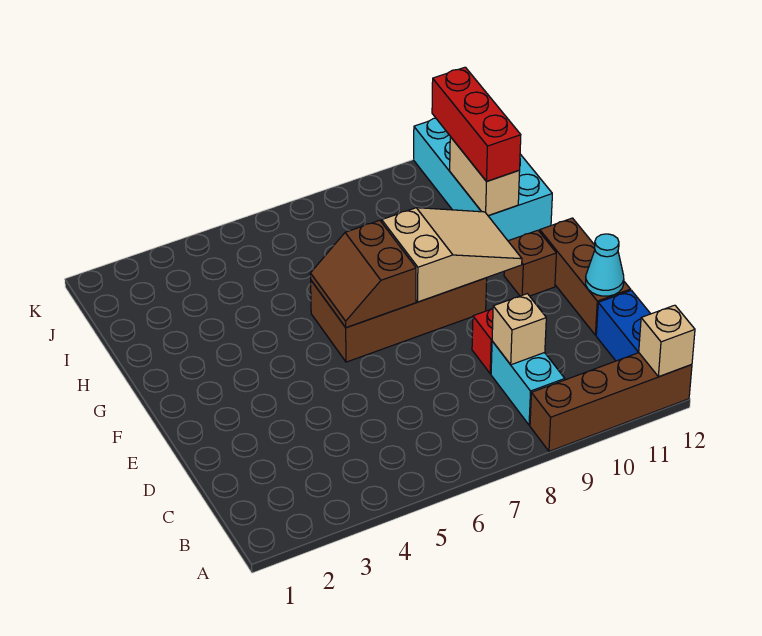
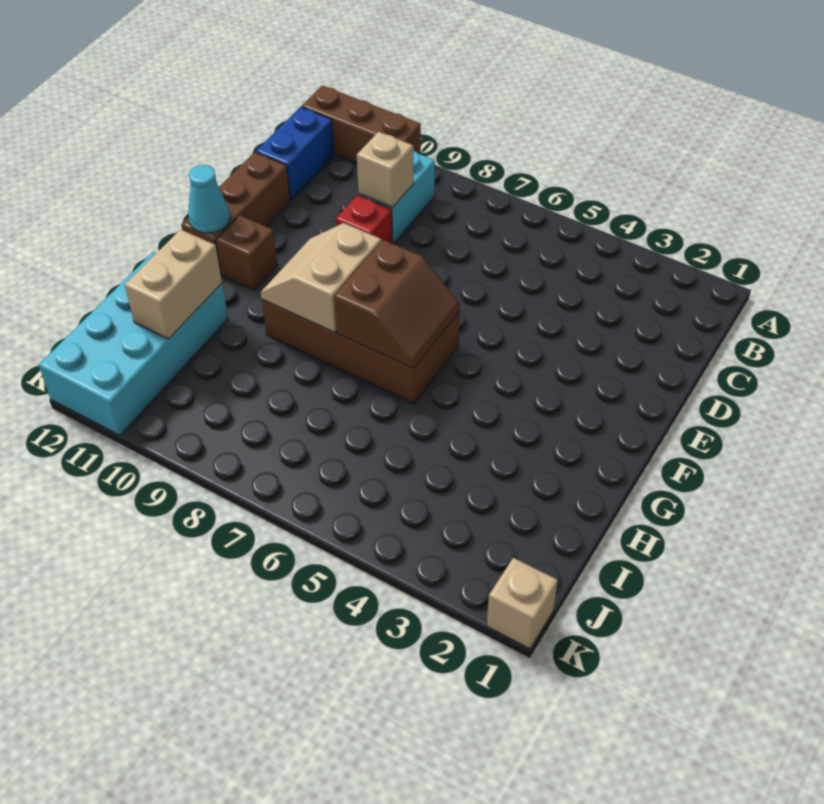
brown brick A9:A12 level 1 -> brown brick A10:A12 level 1
tan brick A12 level 2 -> tan brick K1 level 1
cyan cone D12 level 2 -> cyan cone F12 level 2
tan slope F8:G10 level 2 top 8 -> tan slope F8:G9 level 2 top 8
red brick H11:J11 level 3 -> none

